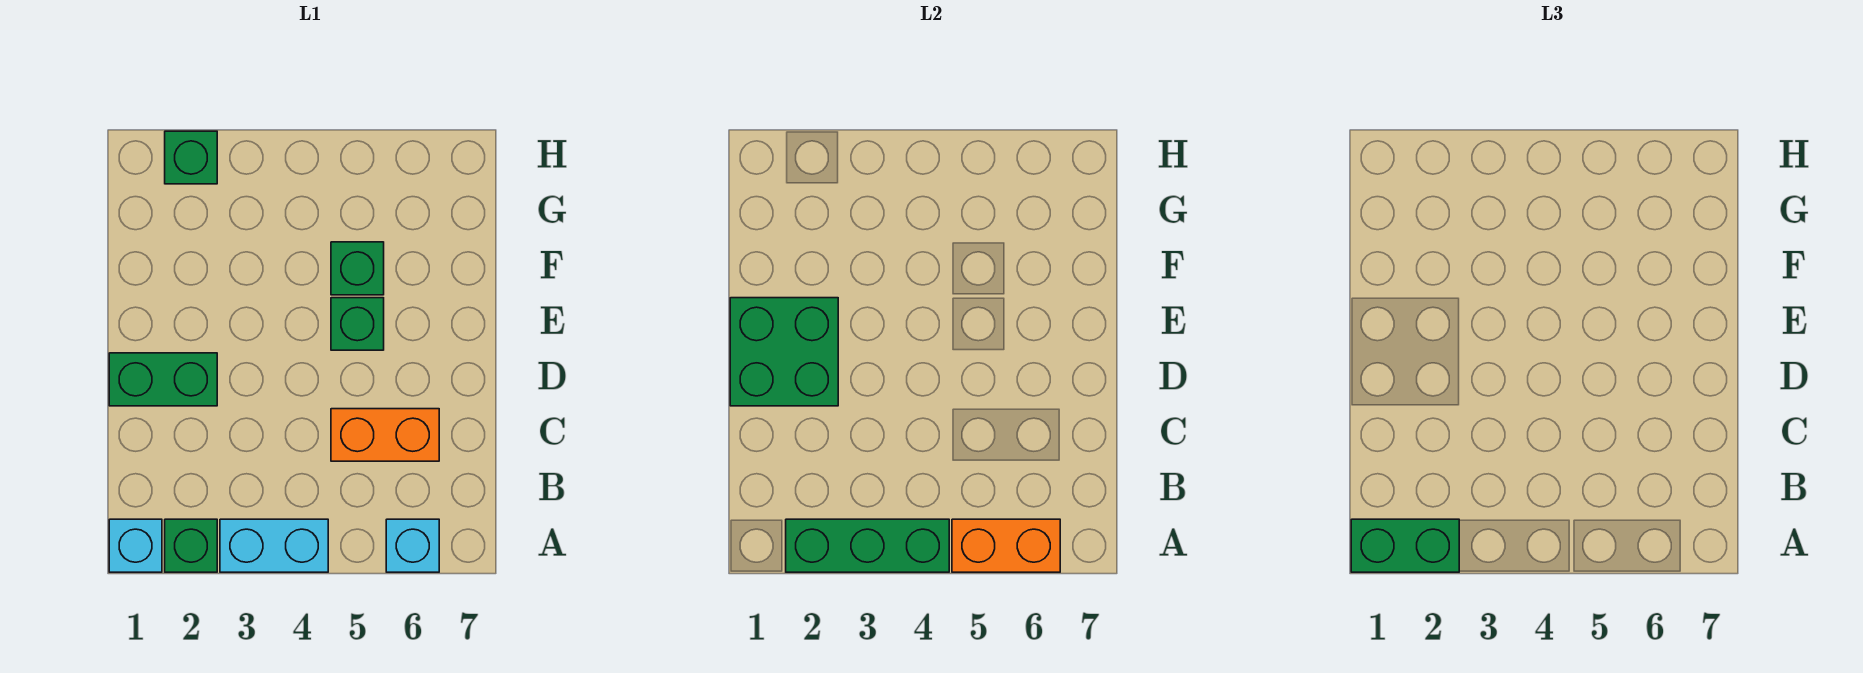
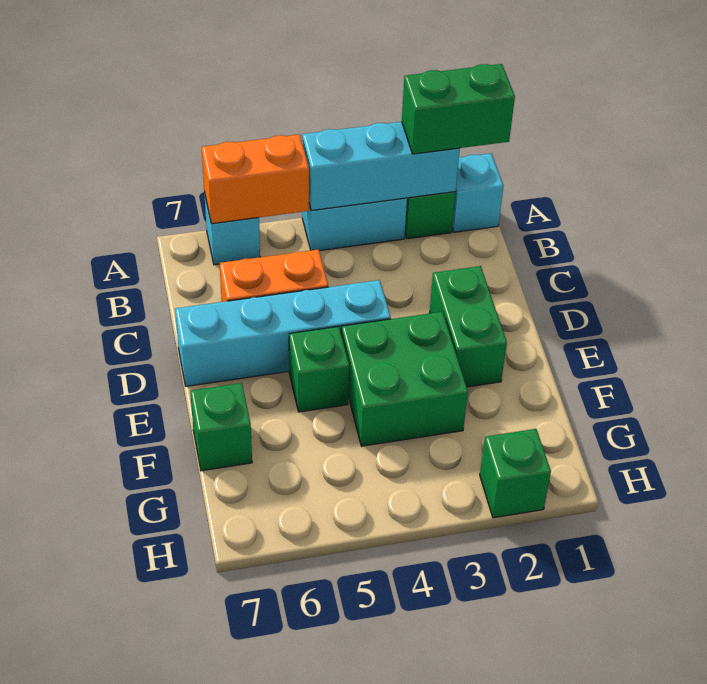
green brick A2:A4 level 2 -> cyan brick A2:A4 level 2
green brick D1:D2 level 1 -> green brick D2:E2 level 1
green brick D1:E2 level 2 -> green brick E3:F4 level 1
none -> cyan brick D4:D7 level 1
green brick F5 level 1 -> green brick F7 level 1

